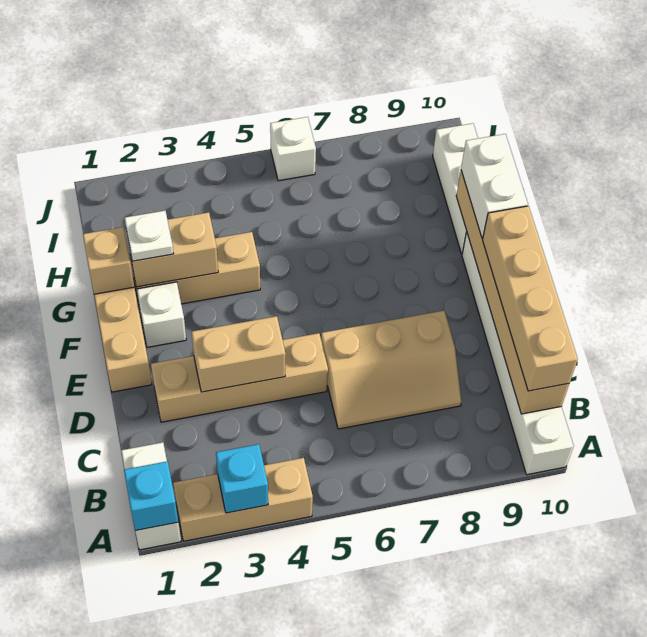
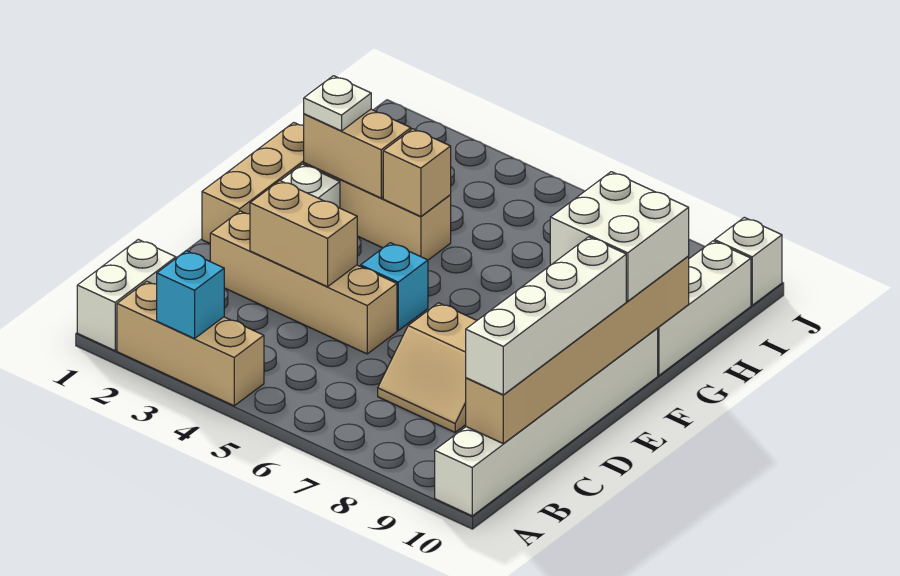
cyan brick A1 level 2 -> cyan brick E5 level 1
tan brick B10:E10 level 3 -> white brick B10:E10 level 3
tan slope C6:D8 level 1 top D -> tan slope C7:D8 level 1 top D
white brick F10:G10 level 3 -> white brick F9:G10 level 3
tan brick G1 level 2 -> tan brick G4 level 2
white brick J6 level 1 -> white brick J10 level 1

